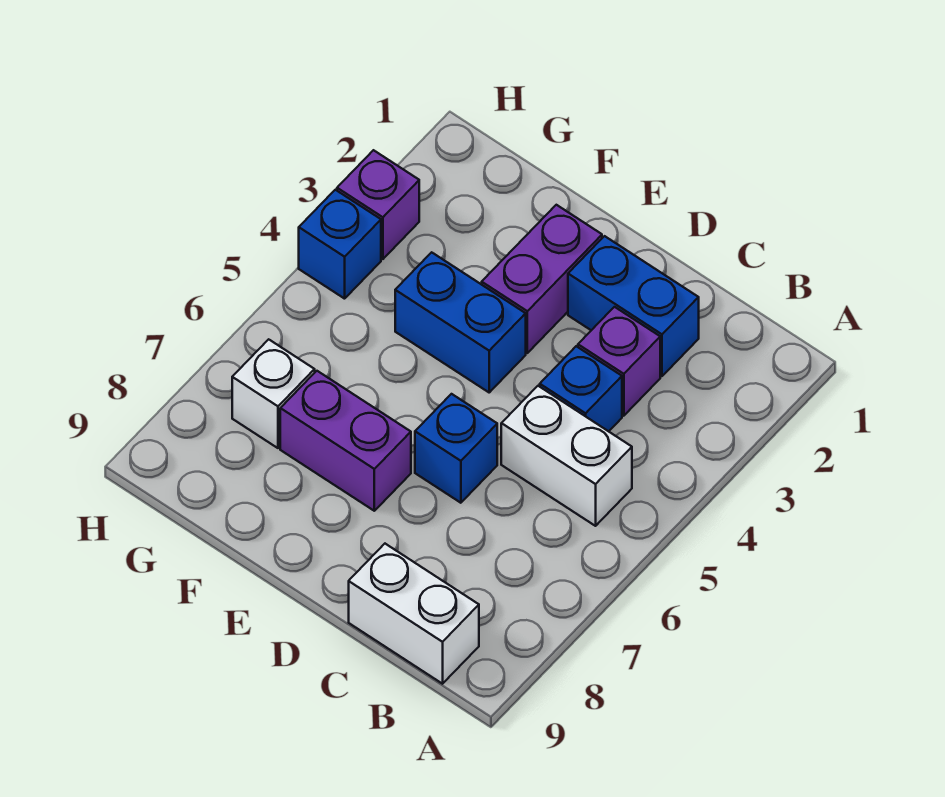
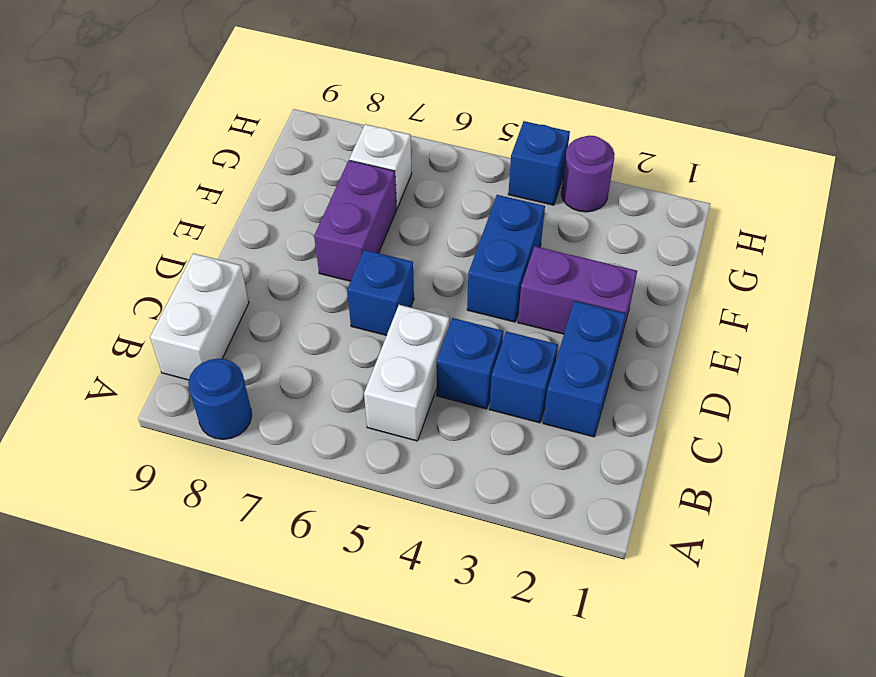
none -> blue round brick A8 level 1
purple brick C3 level 1 -> blue brick C3 level 1
purple brick H3 level 1 -> purple round brick H3 level 1

